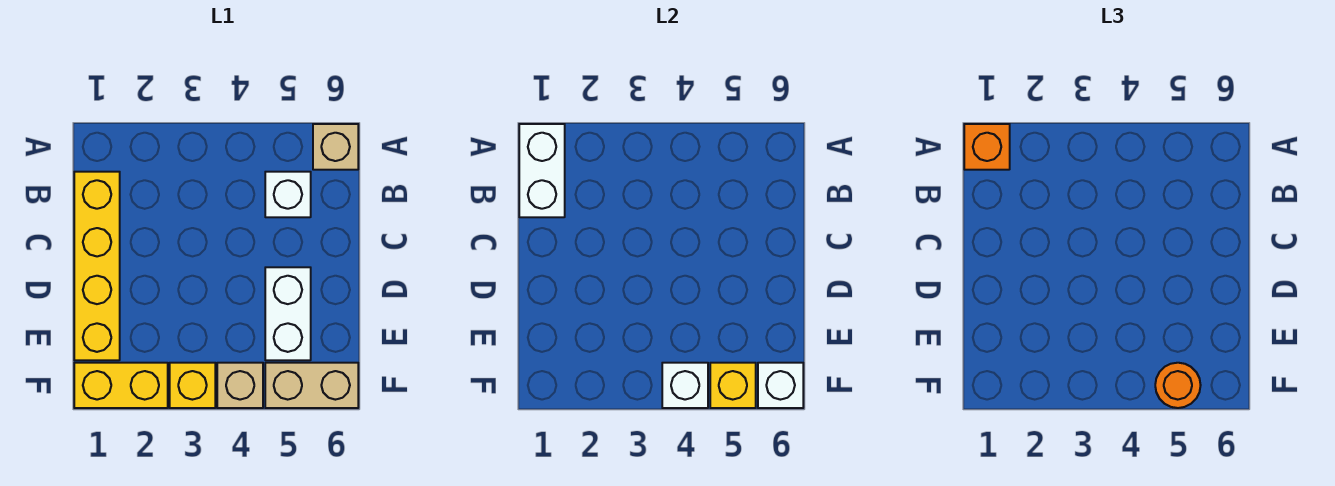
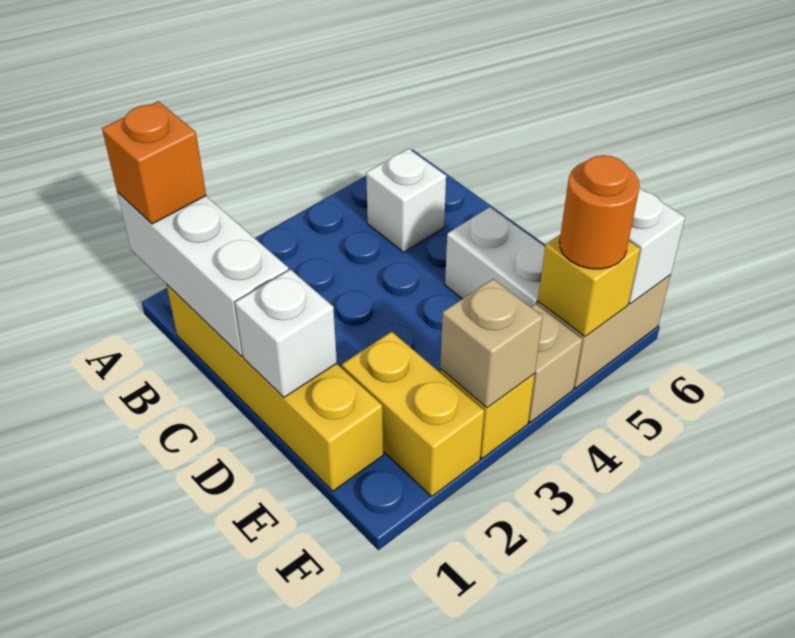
white brick A1:B1 level 2 -> white brick A1:C1 level 2
tan brick A6 level 1 -> tan brick F3 level 2
yellow brick F1:F2 level 1 -> yellow brick E2:F2 level 1
white brick F4 level 2 -> white brick D1 level 2

